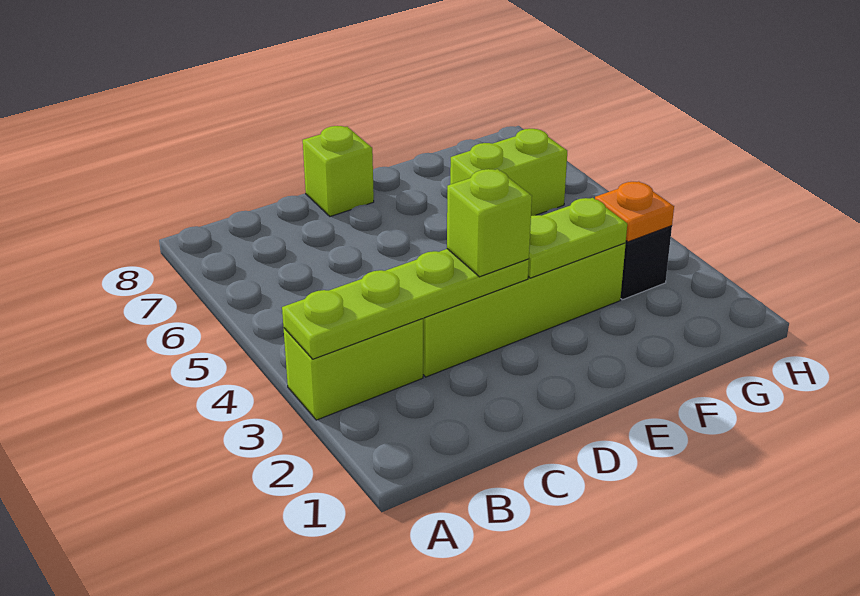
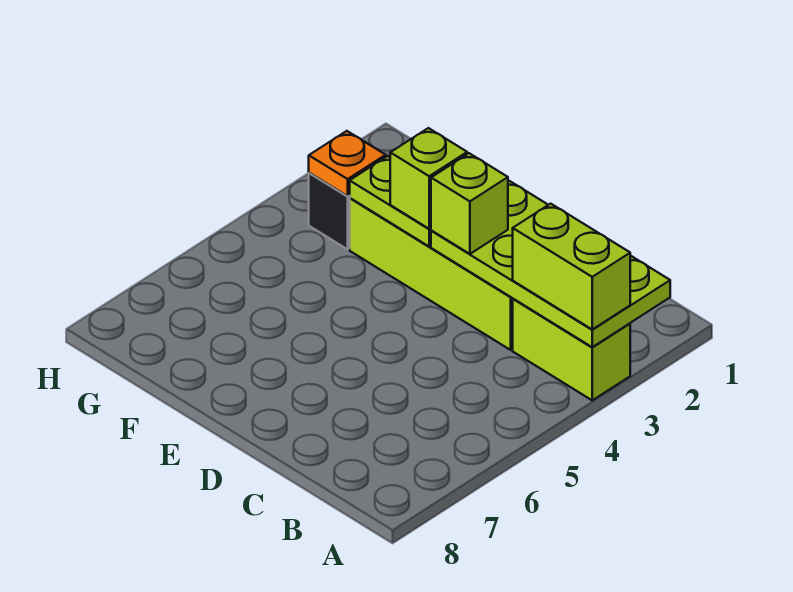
lime plate A3:D3 level 2 -> lime plate A2:D3 level 2
lime brick D8 level 1 -> lime brick E3 level 3
lime brick F6:G6 level 1 -> lime brick A3:B3 level 3

